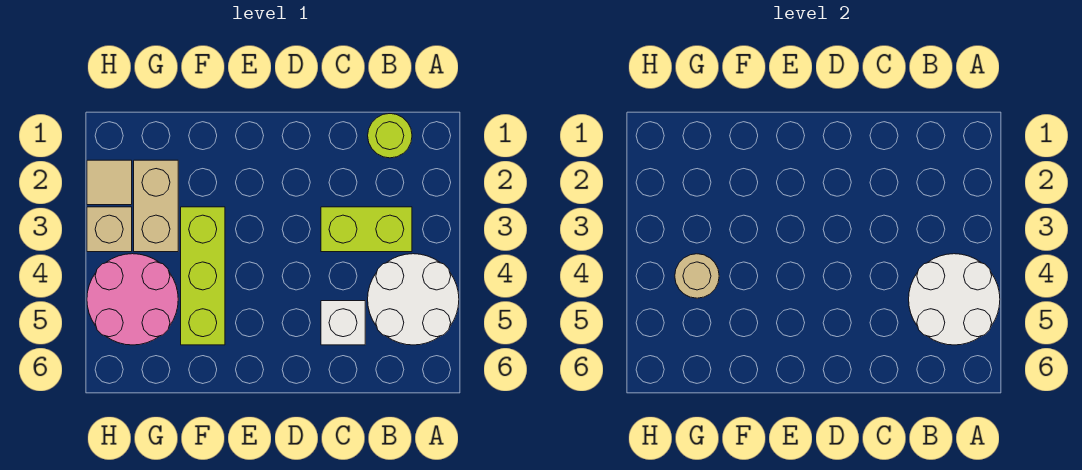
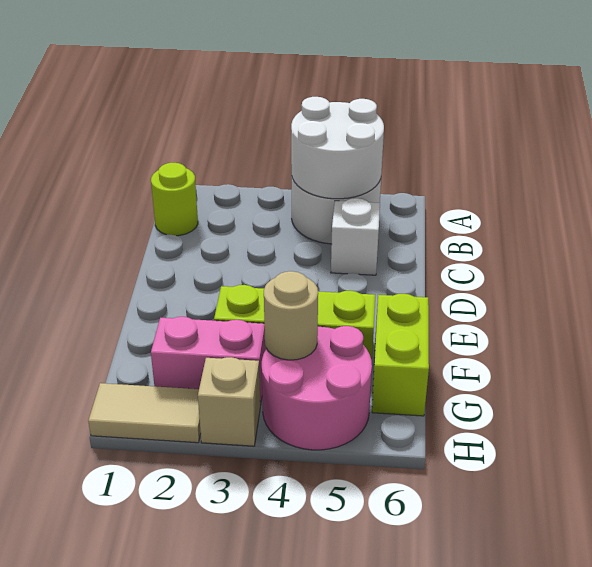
lime brick B3:C3 level 1 -> lime brick F6:G6 level 1
tan brick G2:G3 level 1 -> pink brick G2:G3 level 1
tan tile H2 level 1 -> tan tile H1:H2 level 1

